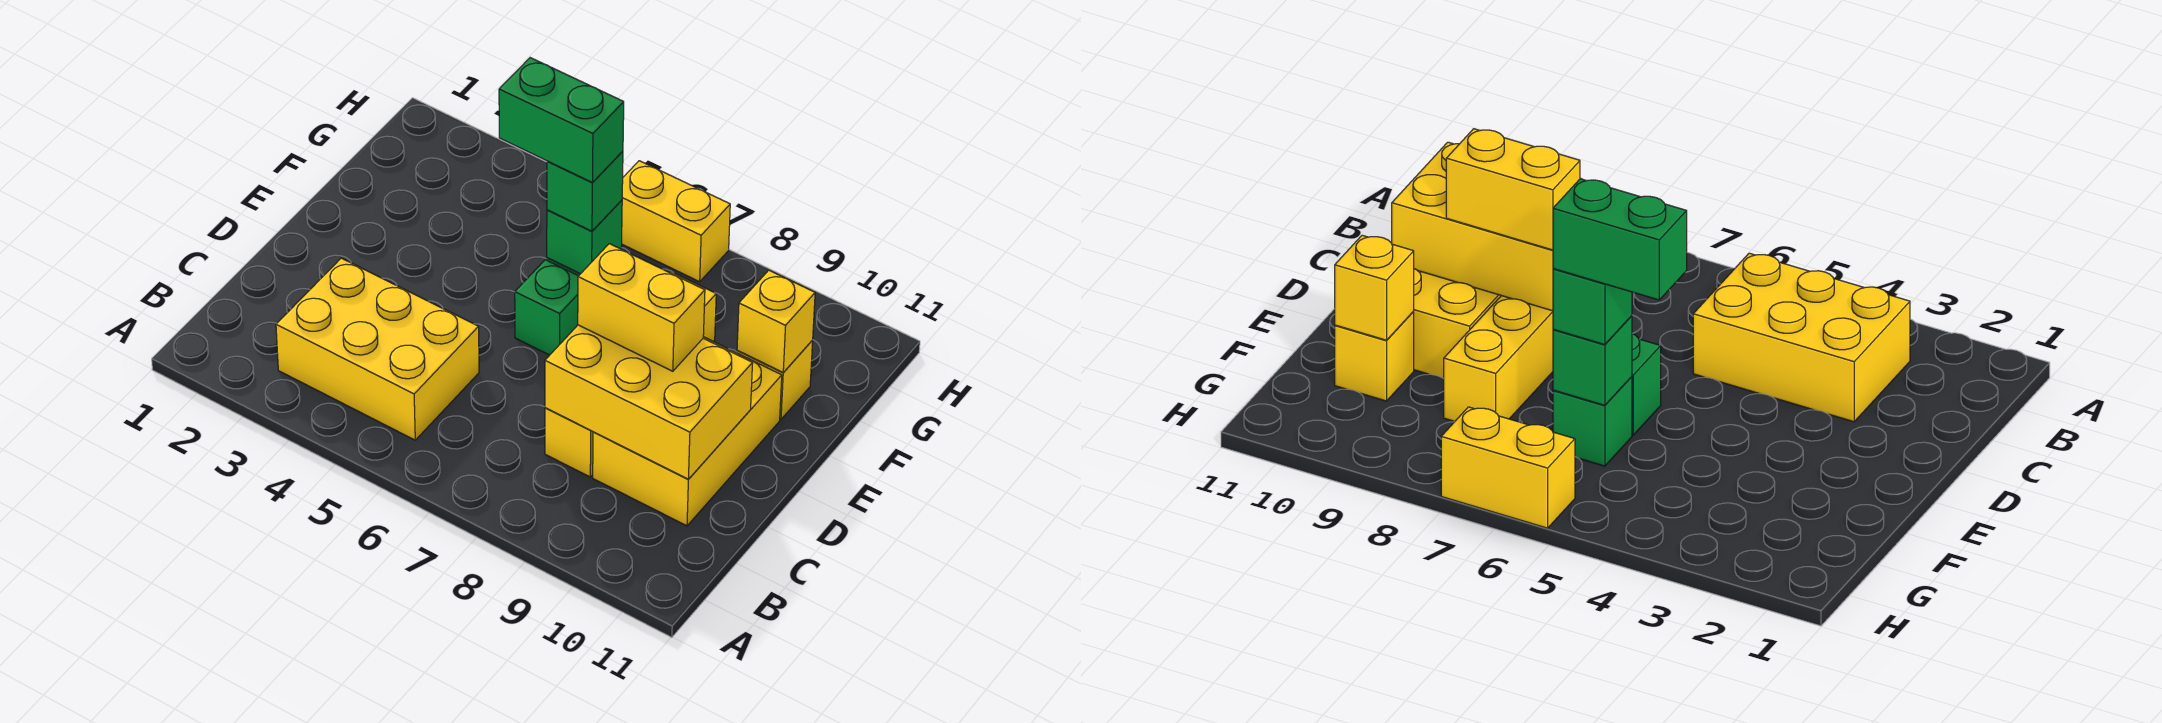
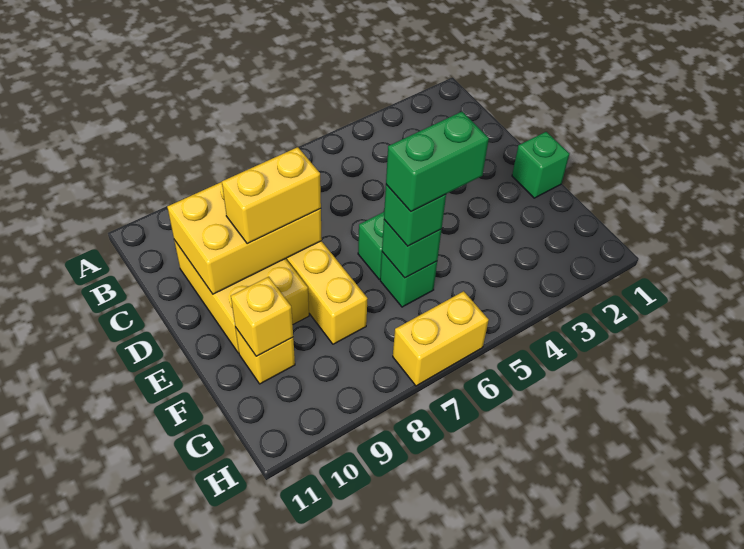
yellow brick B3:C5 level 1 -> none
none -> green brick E1 level 1

